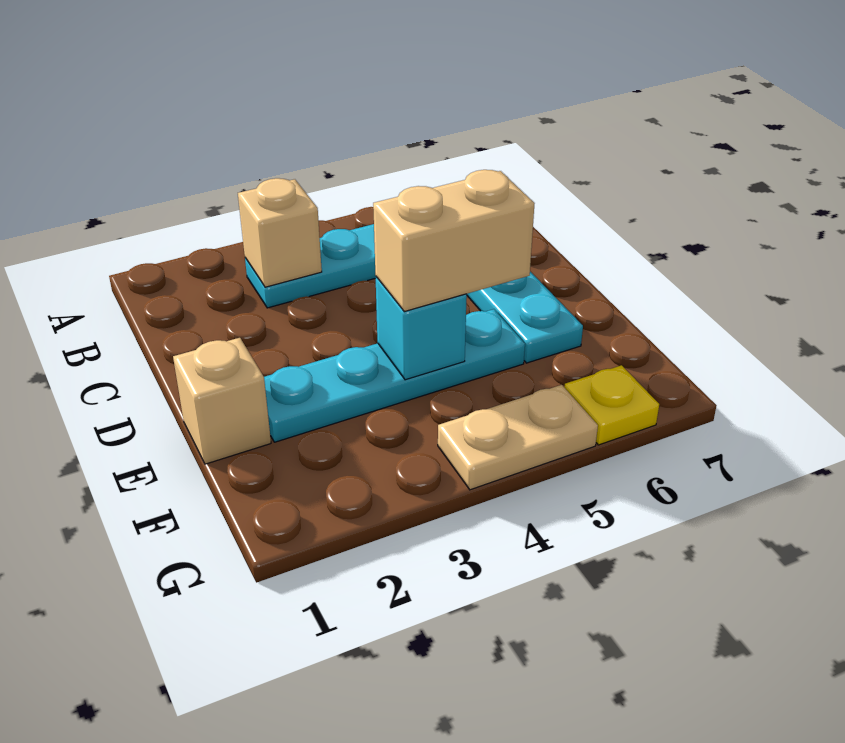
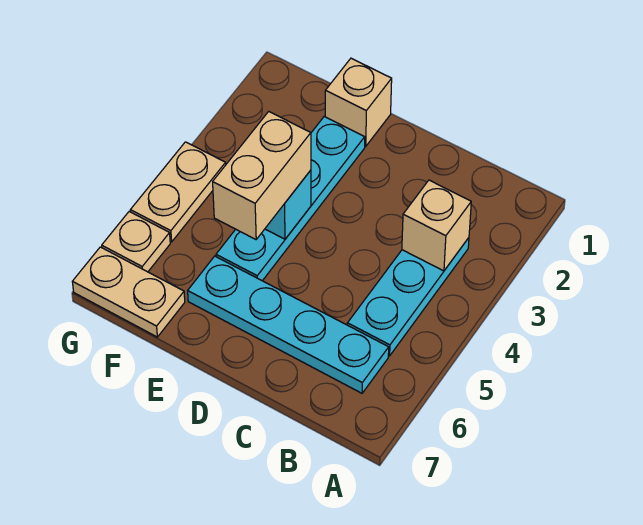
none -> tan plate F7:G7 level 1
yellow plate G6 level 1 -> tan plate G6 level 1

